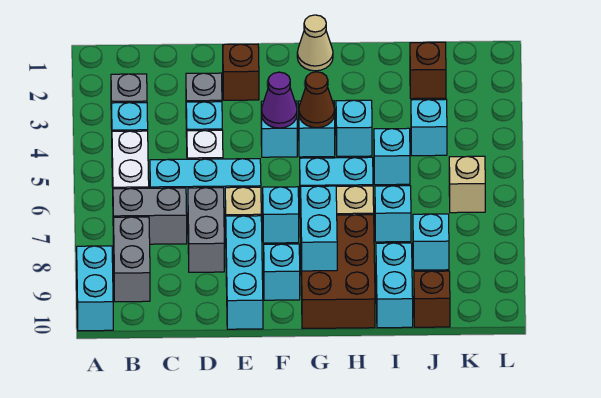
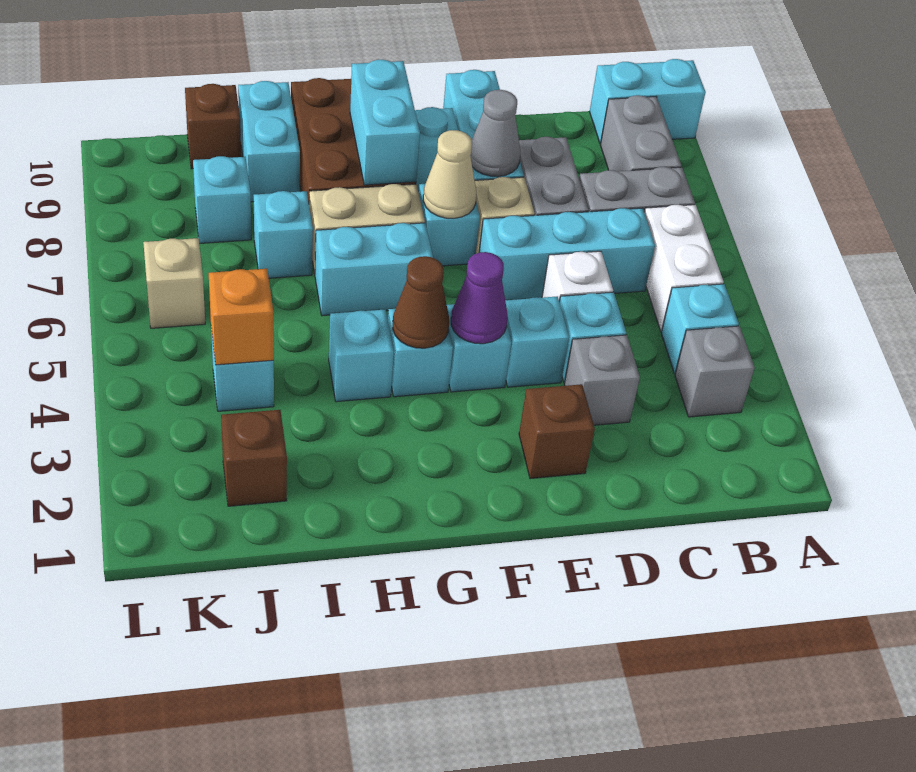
cyan brick A9:A10 level 1 -> cyan brick A10:B10 level 1
none -> grey cone E8 level 2
tan cone G1 level 1 -> tan cone F7 level 2
cyan brick I5 level 1 -> cyan brick E4 level 1
none -> orange brick J4 level 2

